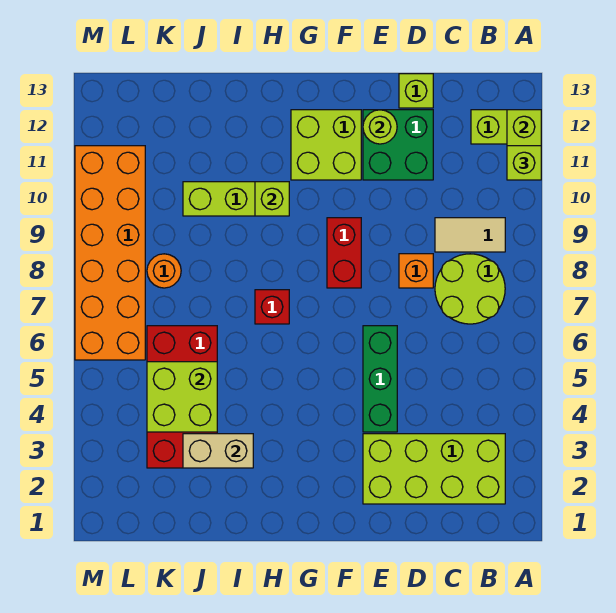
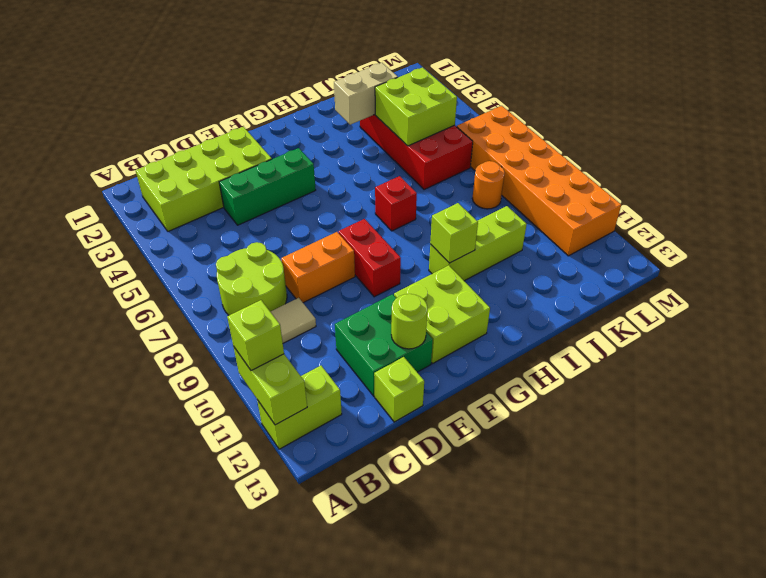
orange brick D8 level 1 -> orange brick D8:E8 level 1
green brick E4:E6 level 1 -> green brick D4:F4 level 1

